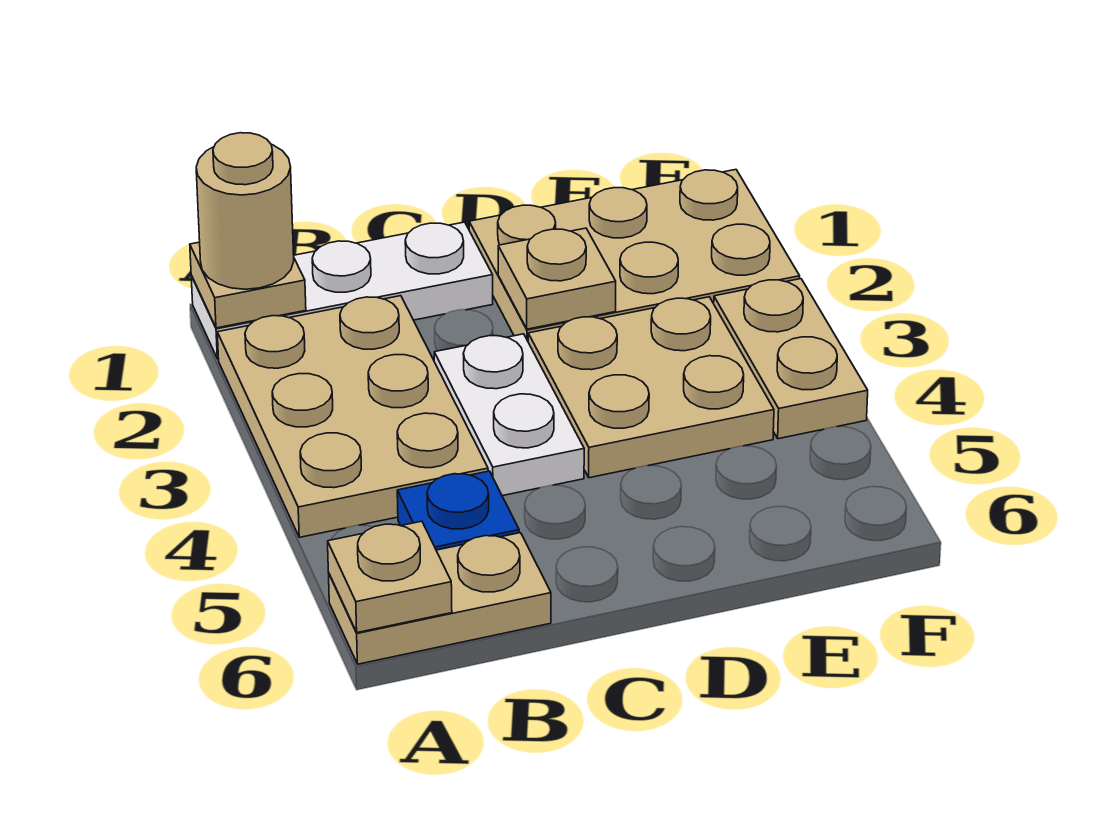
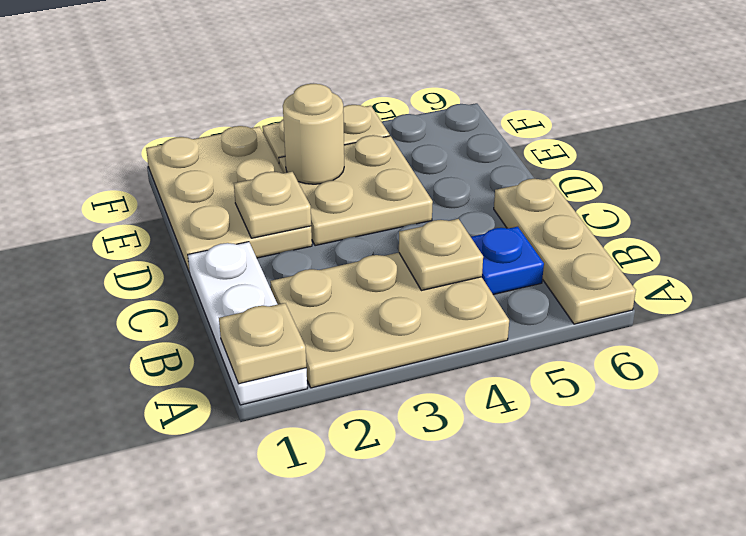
tan round brick A1 level 3 -> tan round brick E3 level 2
tan plate A6:B6 level 1 -> tan plate A6:C6 level 1
tan plate A6 level 2 -> tan plate B4 level 2
white plate C3:C4 level 1 -> none

